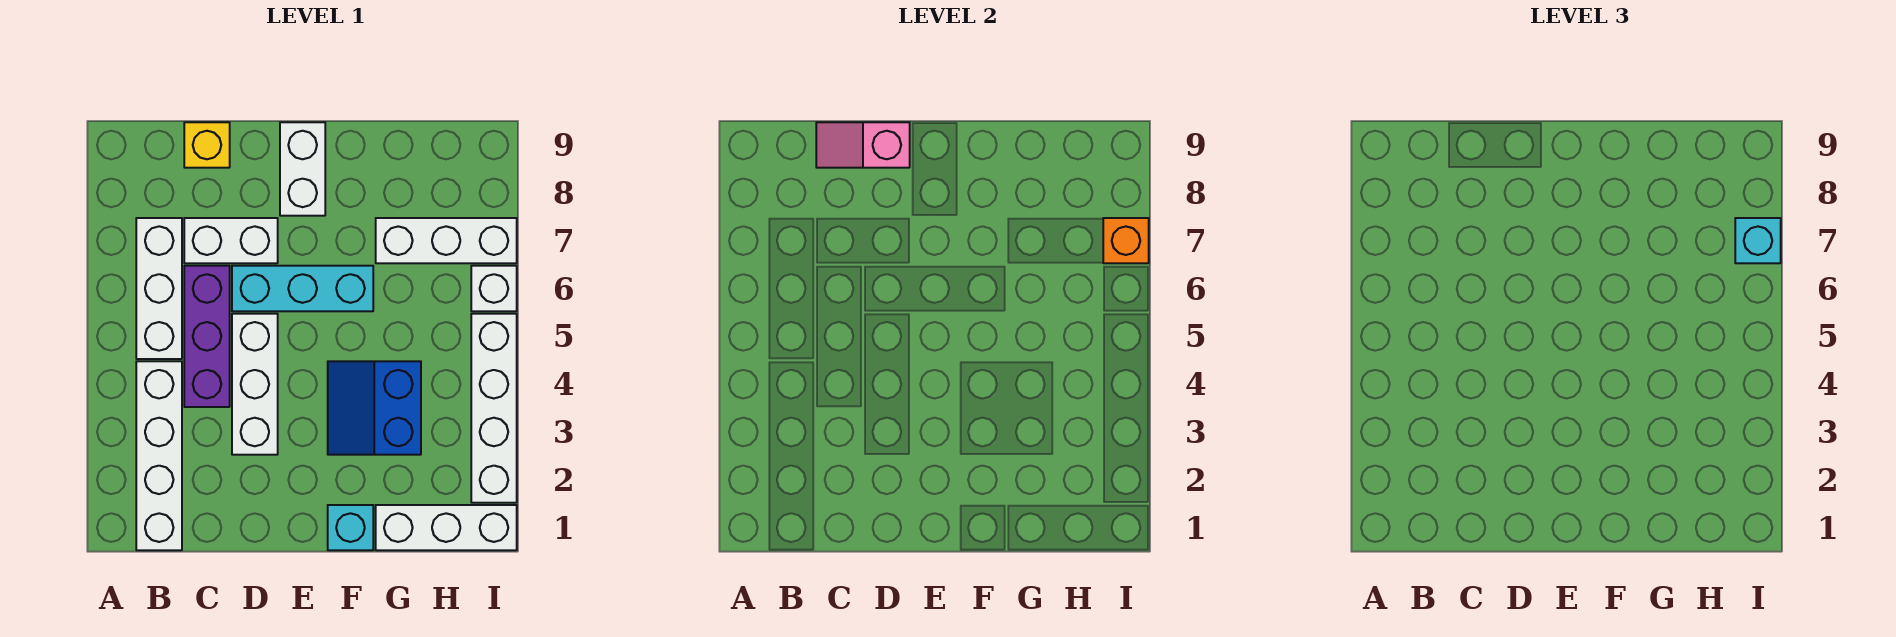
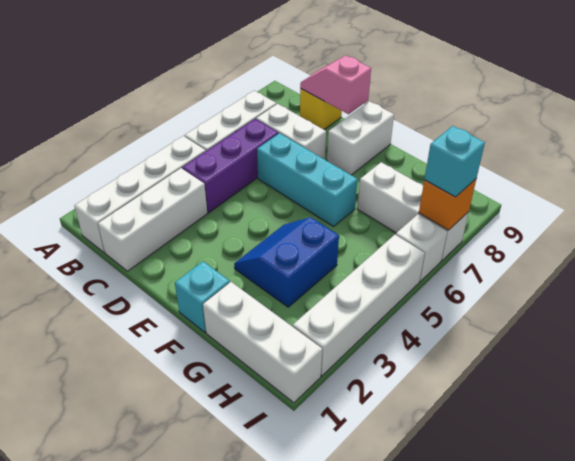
white brick D3:D5 level 1 -> white brick C1:C3 level 1

